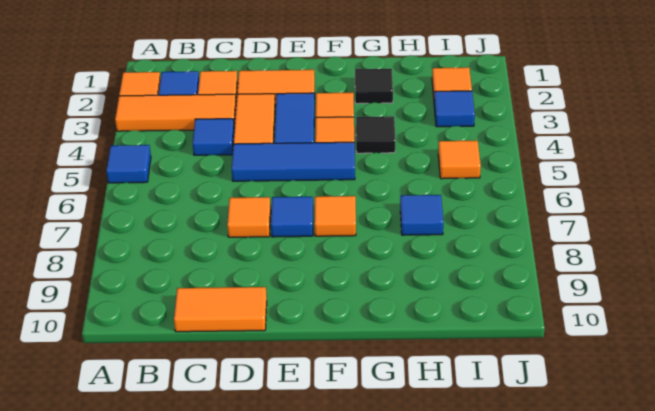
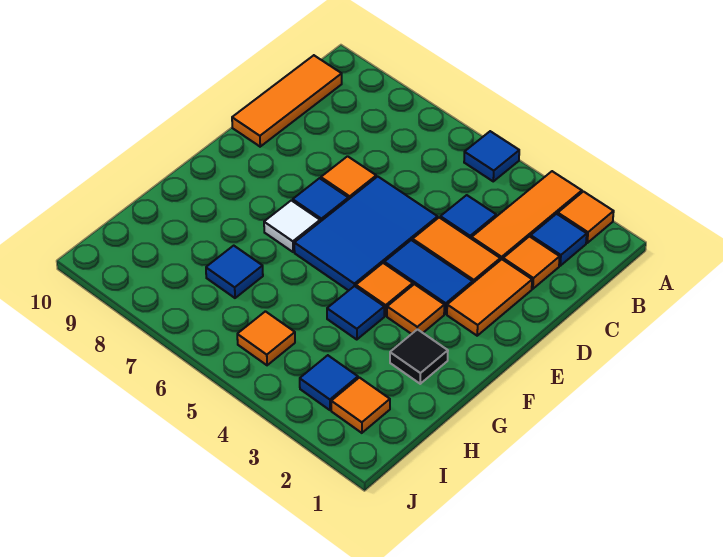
orange tile C10:D10 level 1 -> orange tile B10:D10 level 1
blue tile D5:F5 level 1 -> blue tile D5:F6 level 1
orange tile F7 level 1 -> white tile F7 level 1
black tile G4 level 1 -> blue tile G4 level 1

